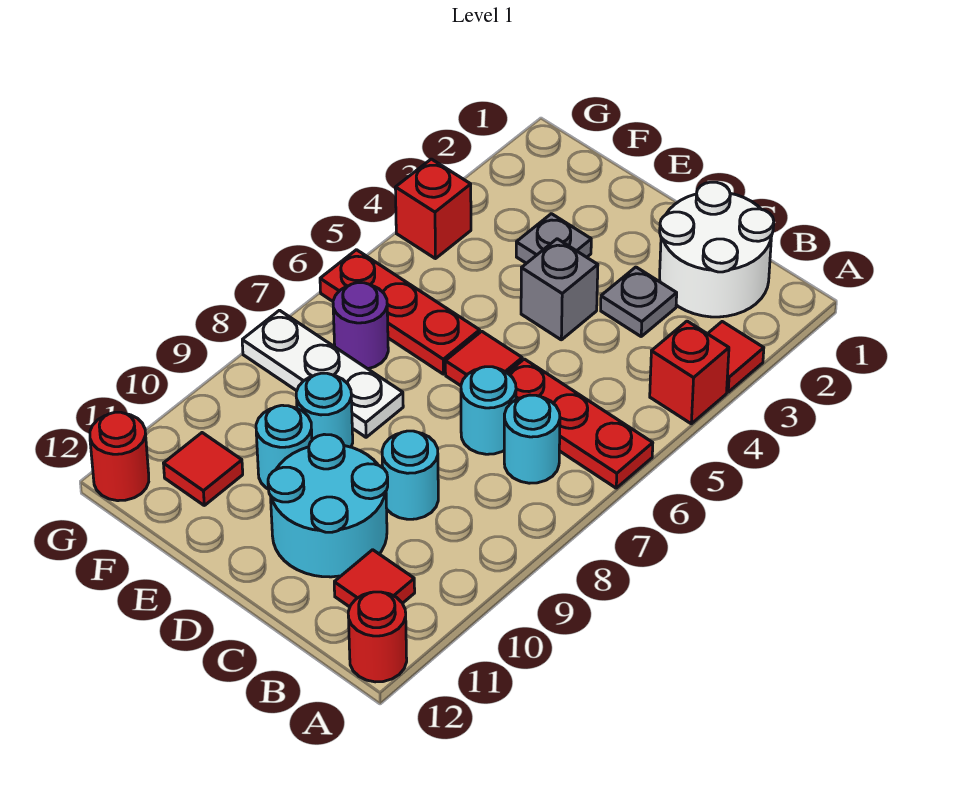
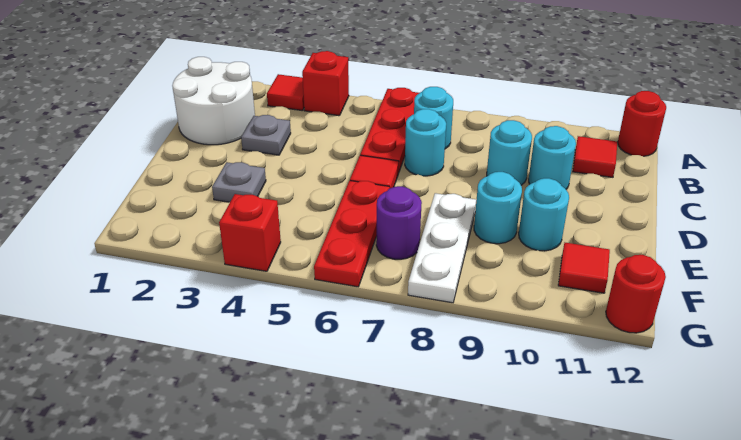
cyan round brick C10:D11 level 1 -> cyan round brick C10 level 1
grey brick D4 level 1 -> none

